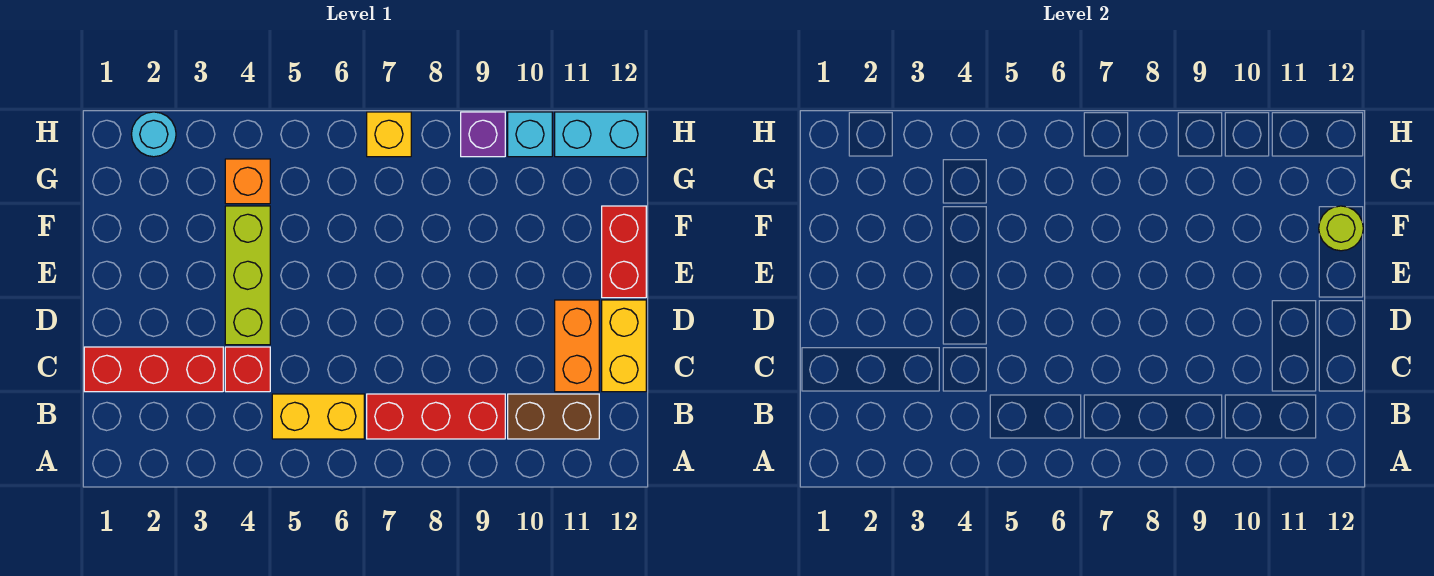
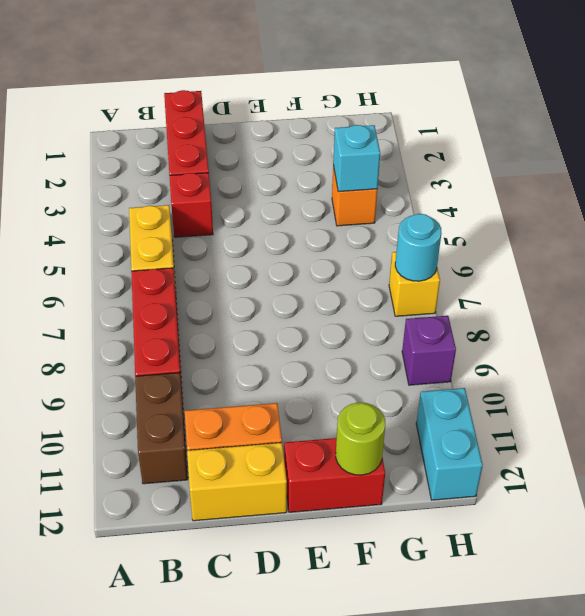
lime brick D4:F4 level 1 -> none
cyan round brick H2 level 1 -> cyan round brick H7 level 2
cyan brick H10 level 1 -> cyan brick G4 level 2

